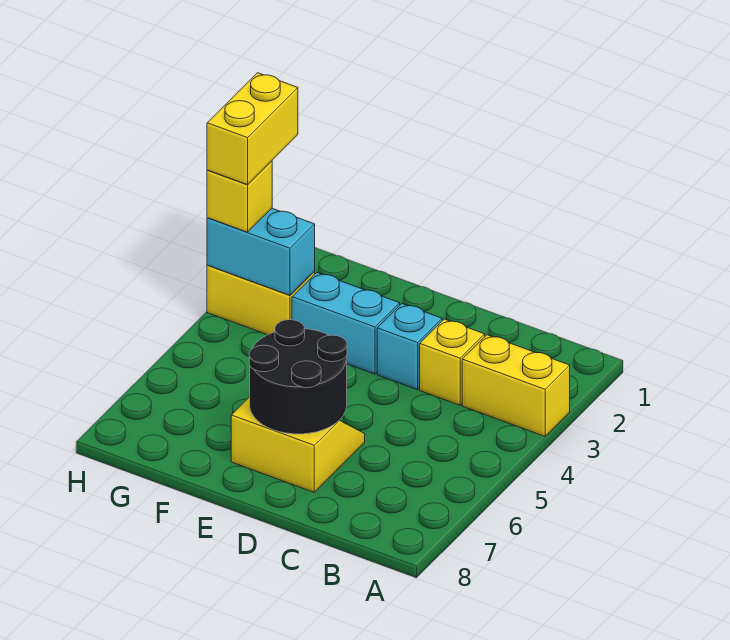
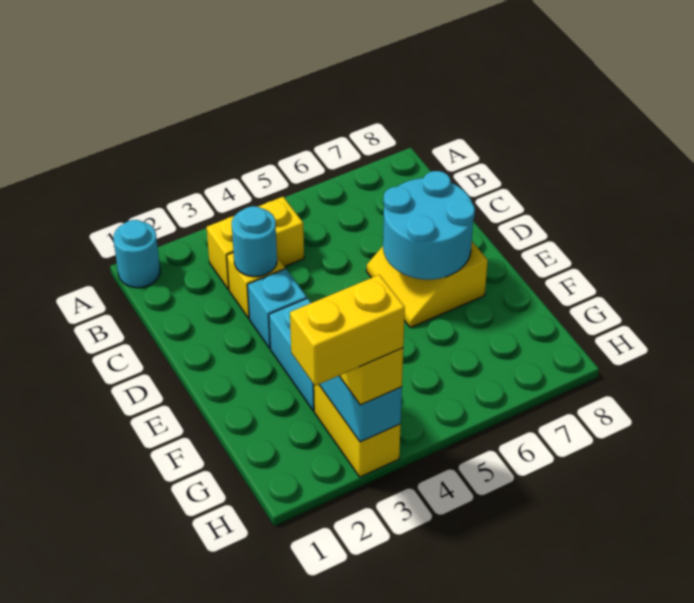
none -> cyan round brick A1 level 1
yellow brick A3:B3 level 1 -> yellow brick B3:B4 level 1
none -> cyan round brick C3 level 2
black round brick D6:E7 level 2 -> cyan round brick D6:E7 level 2

